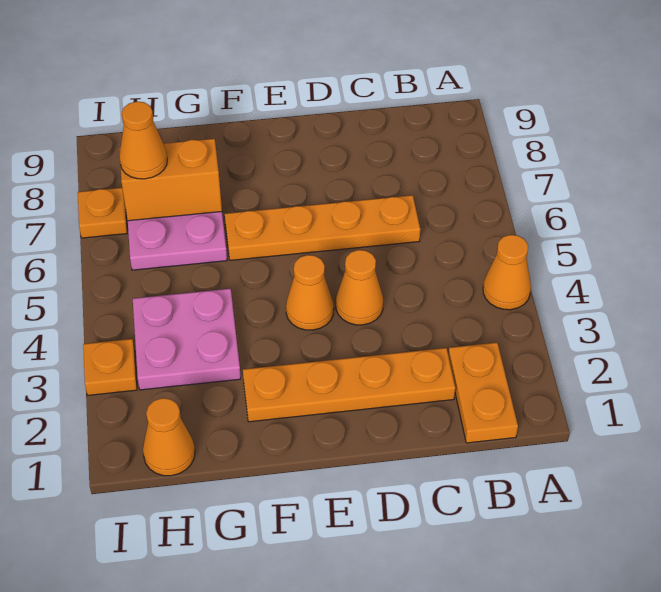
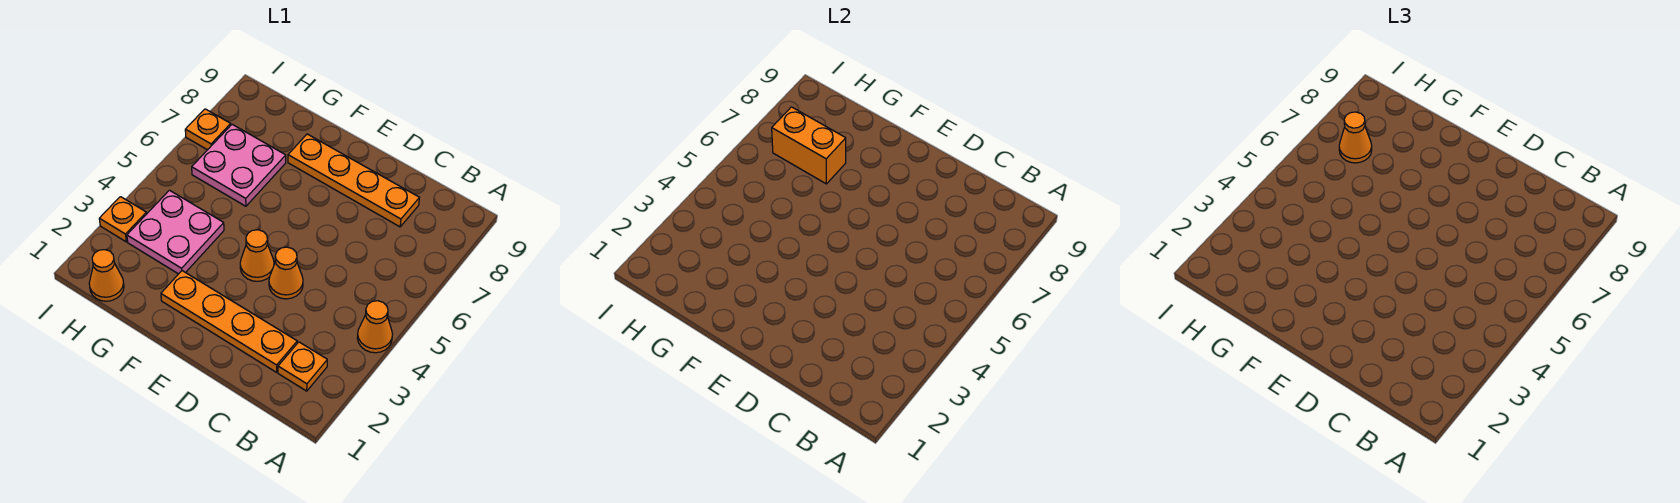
orange plate B1:B2 level 1 -> orange plate B2 level 1
orange plate C6:F6 level 1 -> orange plate C8:F8 level 1

